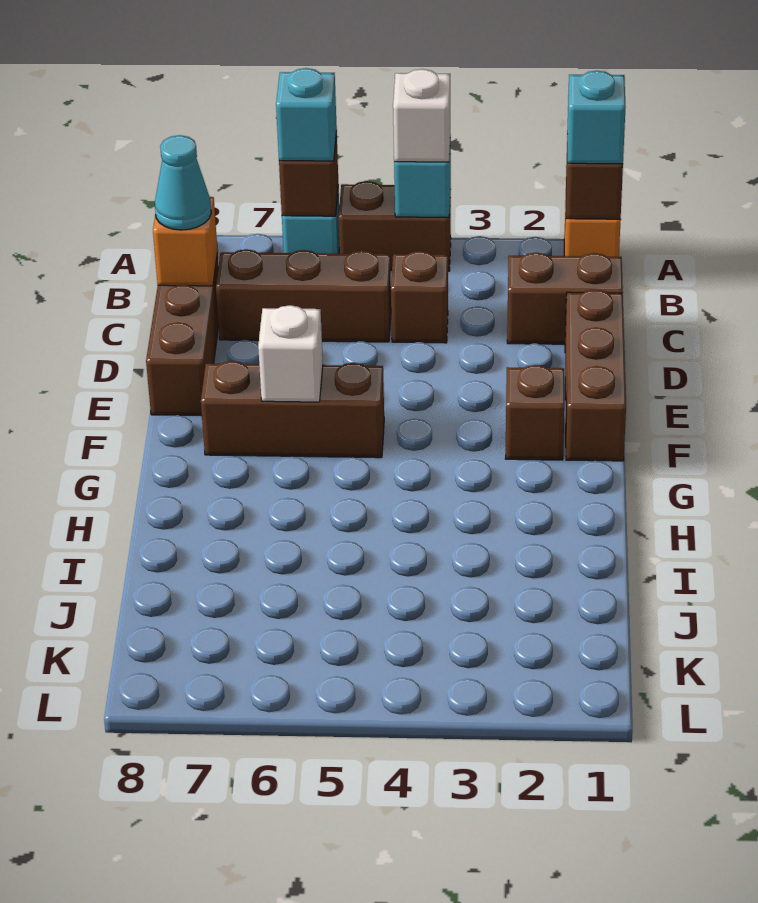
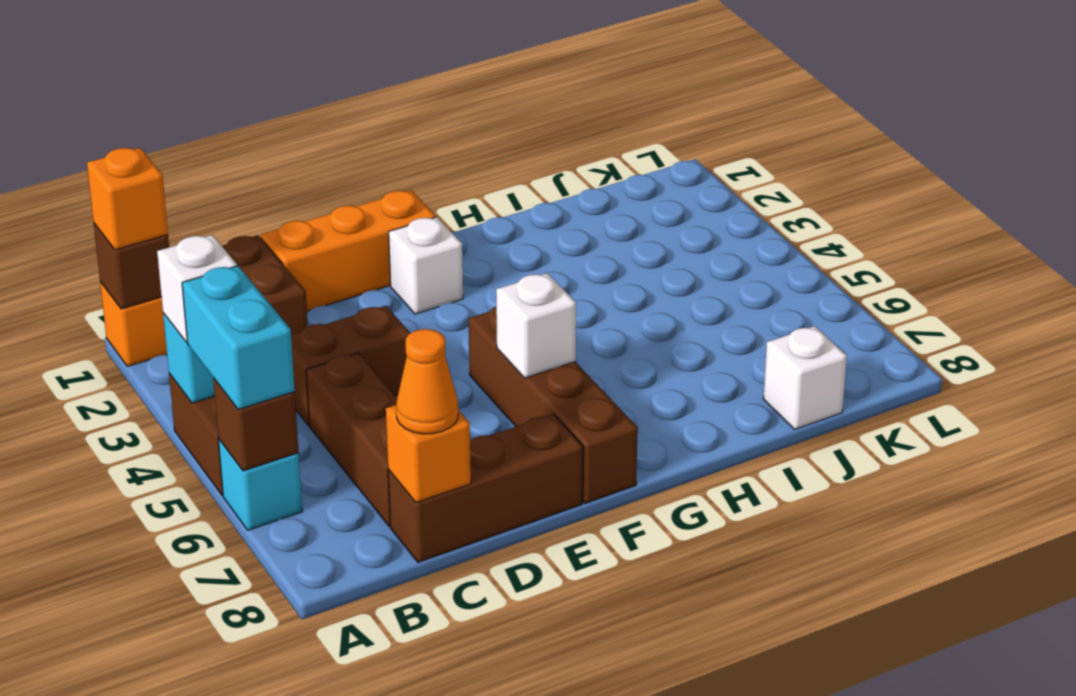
cyan brick A1 level 3 -> orange brick A1 level 3
cyan brick A6 level 3 -> cyan brick A5:A6 level 3
brown brick C4 level 1 -> brown brick C4:D4 level 1
cyan cone C8 level 3 -> orange cone C8 level 3
brown brick D1:F1 level 1 -> orange brick D1:F1 level 1
brown brick F2 level 1 -> white brick F2 level 1
brown brick F5:F7 level 1 -> brown brick F5:F8 level 1
none -> white brick J8 level 1

